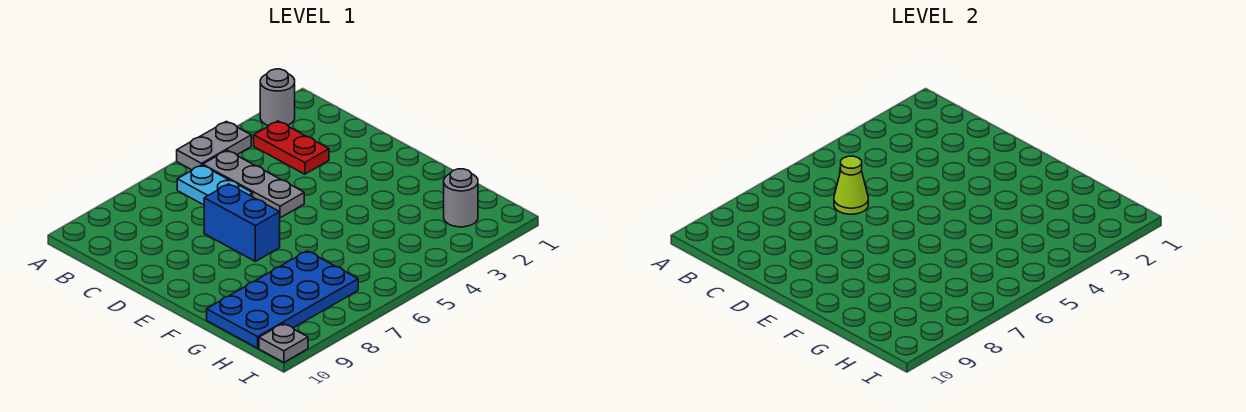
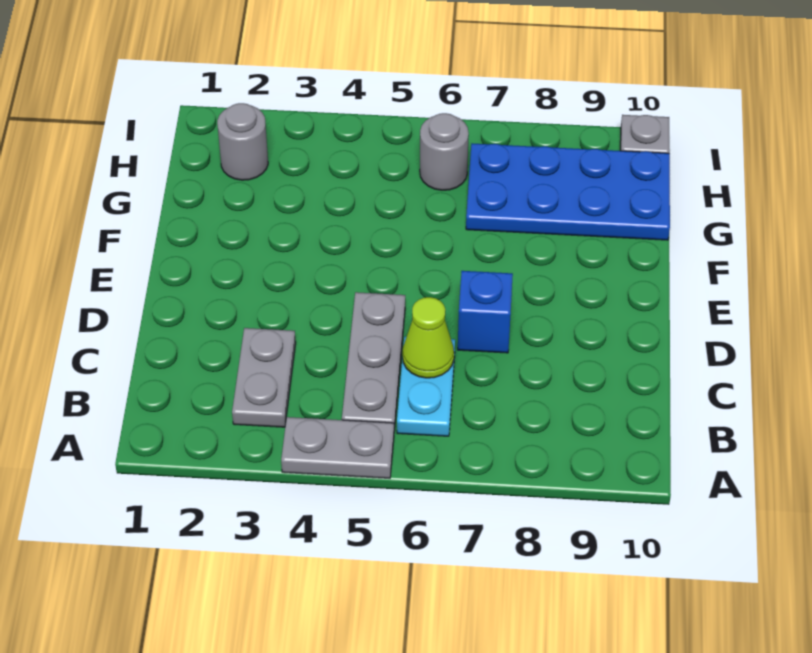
grey round brick A2 level 1 -> grey round brick H6 level 1
red plate B3:C3 level 1 -> grey plate B3:C3 level 1
blue brick D7:E7 level 1 -> blue brick D7 level 1

